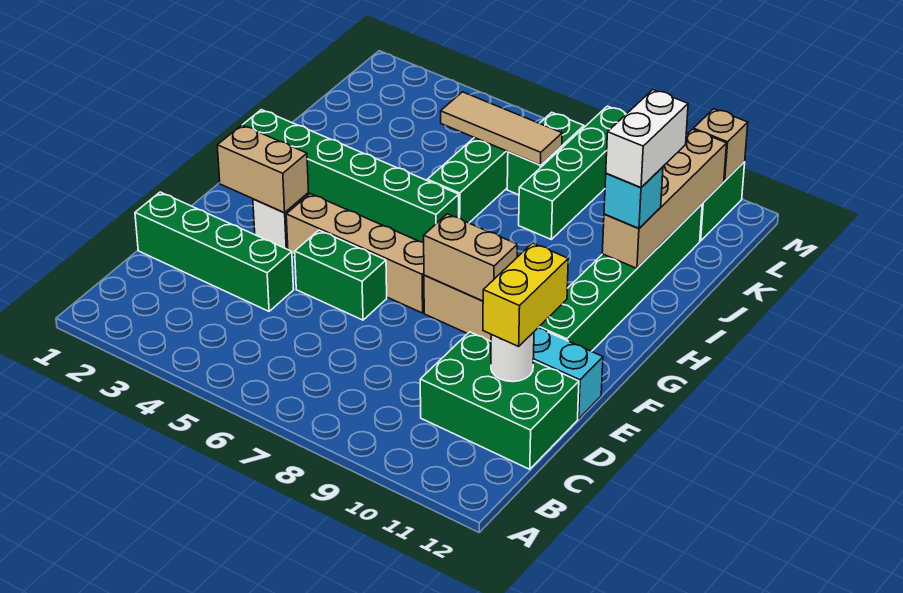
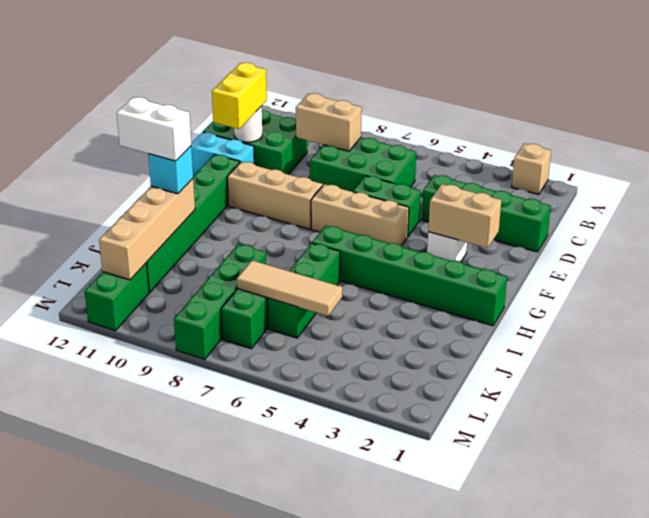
none -> green brick C6:D8 level 1
tan brick F4:F7 level 1 -> tan brick F5:F7 level 1
tan brick F8:F9 level 2 -> tan brick C8:C9 level 2
white brick I11:J11 level 4 -> white brick I11:I12 level 4
tan brick M11 level 2 -> tan brick A2 level 1

